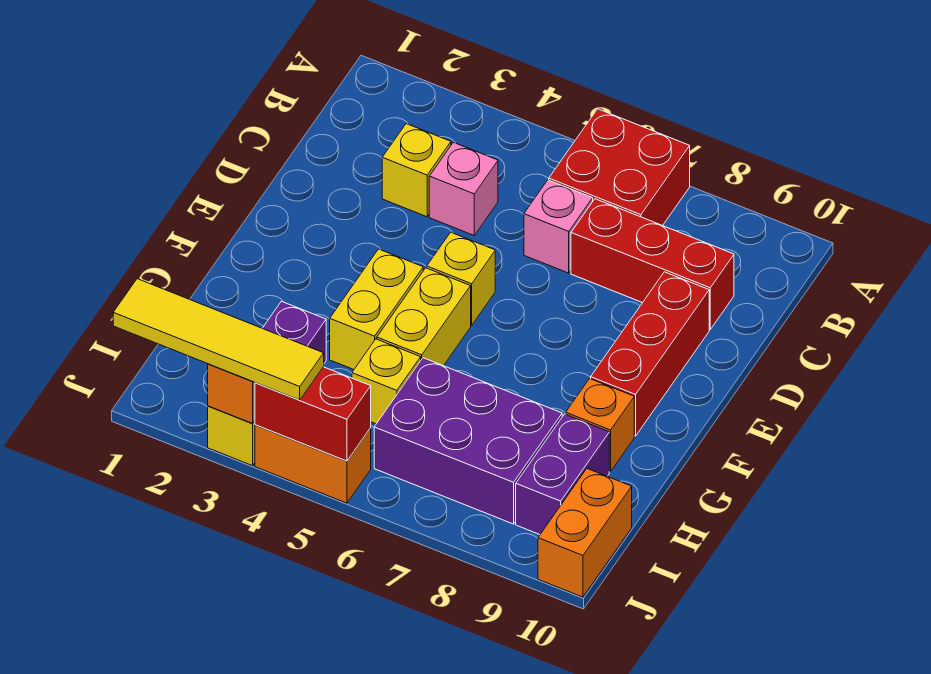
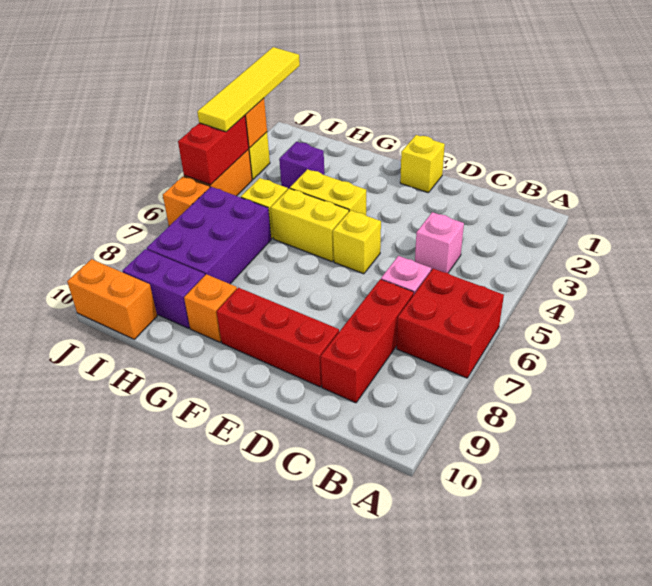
yellow brick C3 level 1 -> yellow brick E1 level 1
none -> orange brick J6 level 1

